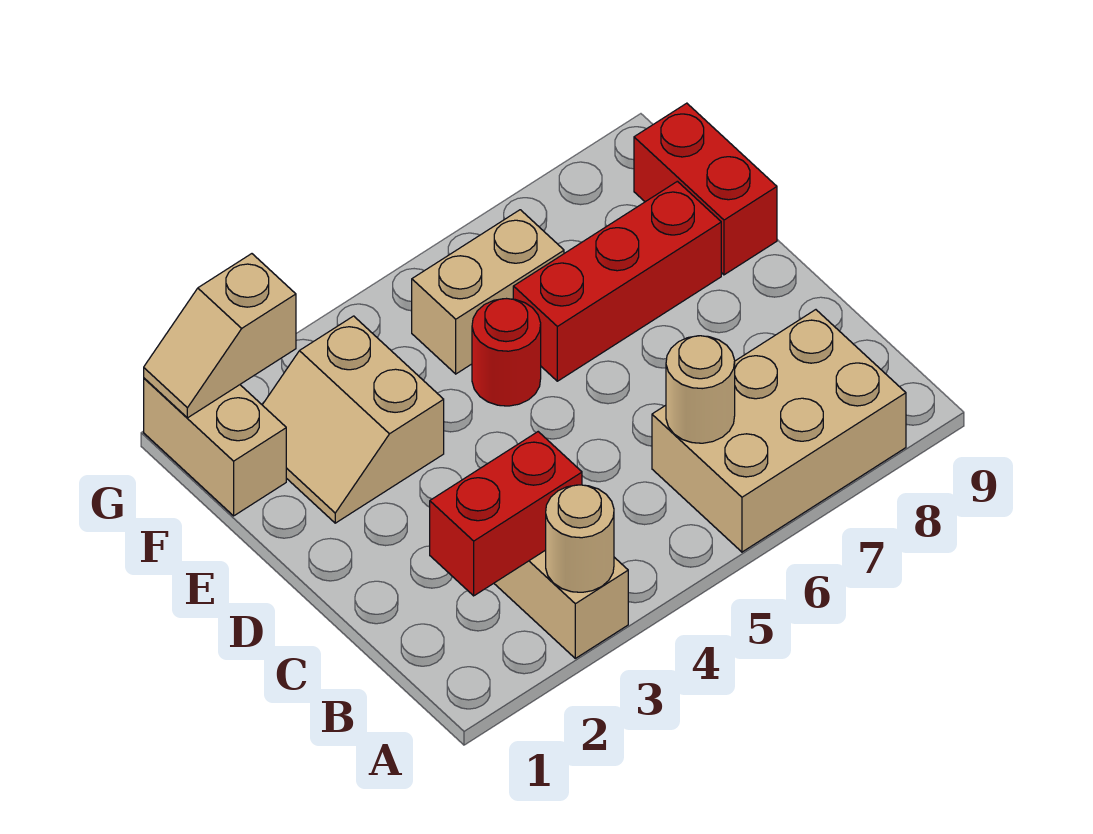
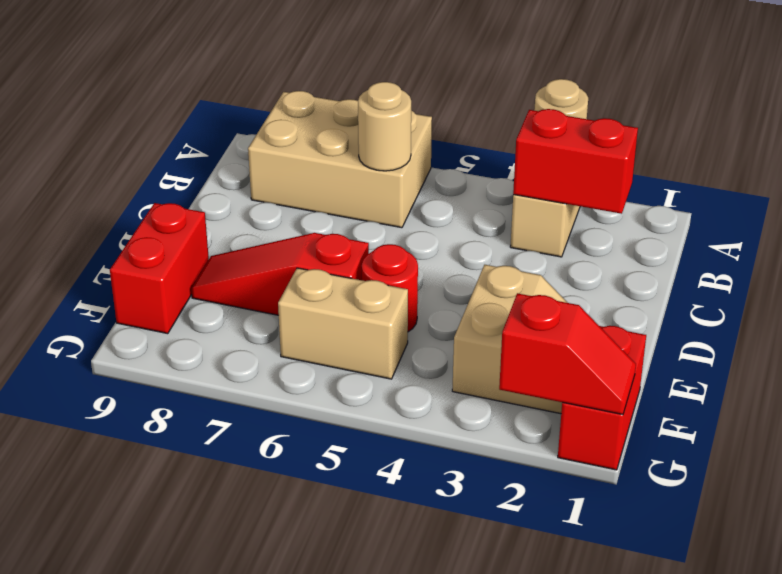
red brick E6:E8 level 1 -> red slope E6:E8 level 1 top 6
tan brick F1:G1 level 1 -> red brick F1:G1 level 1
tan slope G1:G2 level 2 top 2 -> red slope G1:G2 level 2 top 2

